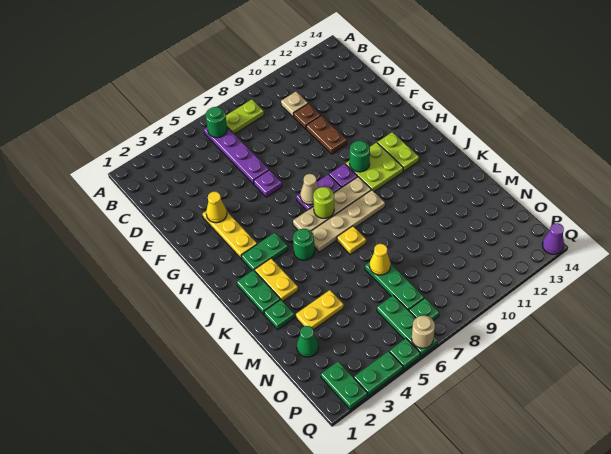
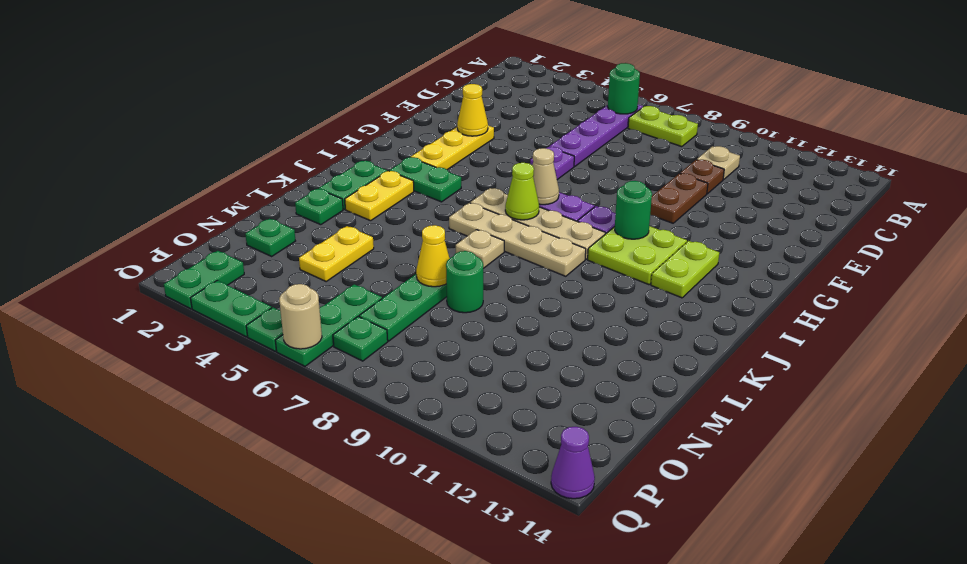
lime round brick I7 level 2 -> lime cone I7 level 2
green round brick J5 level 1 -> green round brick M8 level 1
yellow plate K7 level 1 -> tan plate K7 level 1
yellow plate M3:M4 level 1 -> yellow plate M4:N4 level 1
green cone N2 level 1 -> green plate N2 level 1

